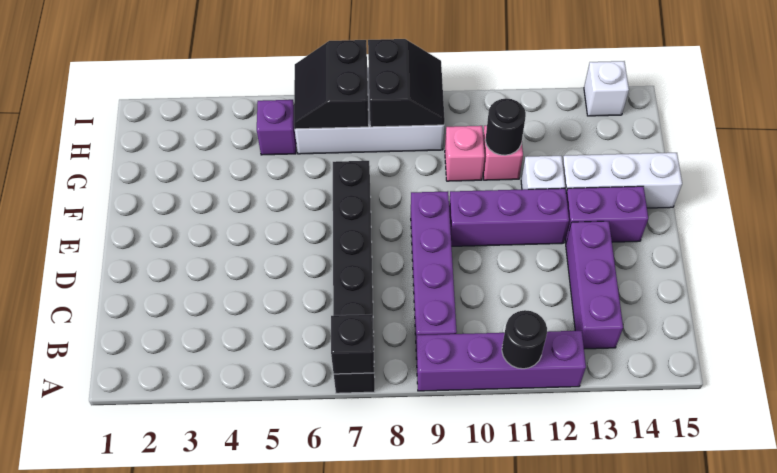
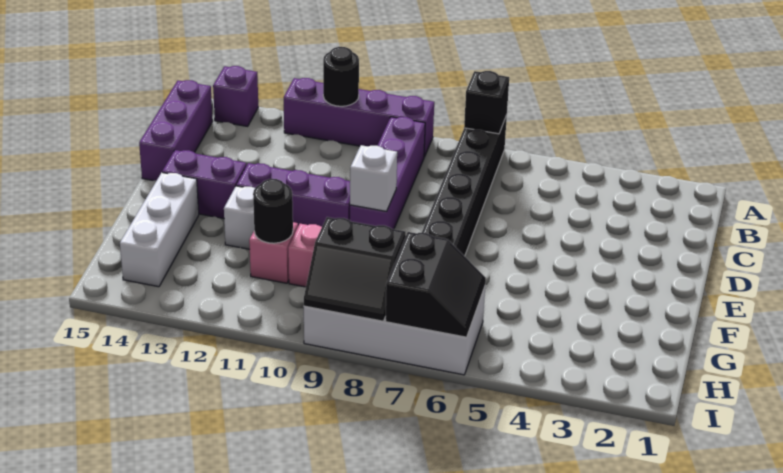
purple brick B13:D13 level 1 -> purple brick B15:D15 level 1
white brick F13:F15 level 1 -> white brick F14:H14 level 1
purple brick H5 level 1 -> purple brick A14 level 1
black slope H8:I9 level 2 top 8 -> black slope H8:I9 level 2 top H
white brick I14 level 1 -> white brick E9 level 2

